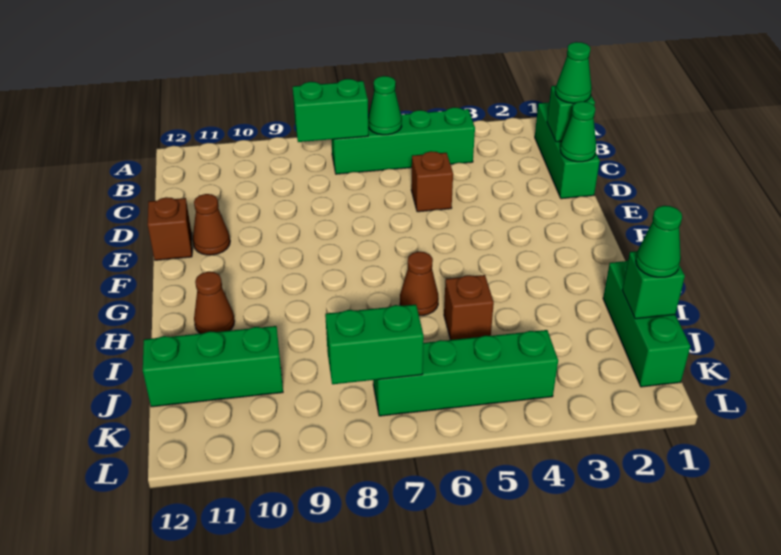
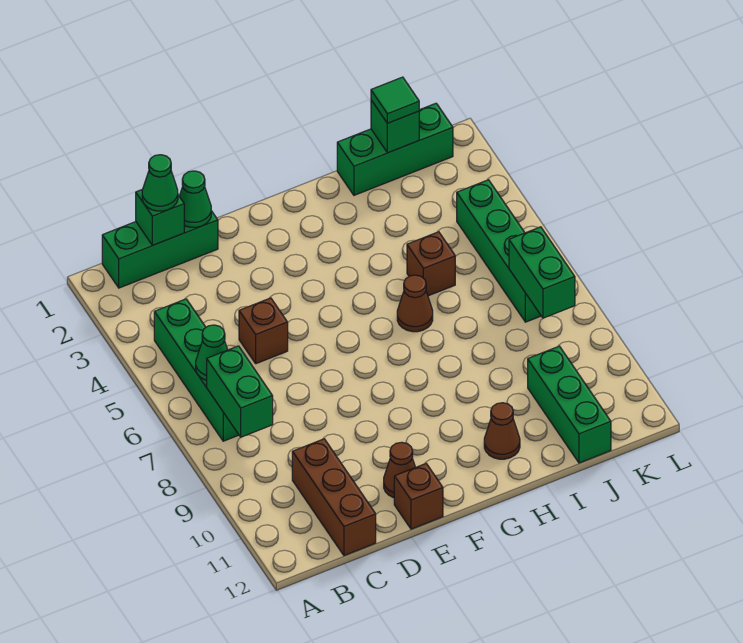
none -> brown brick C10:C12 level 1
green cone J1 level 3 -> green tile J1 level 3

